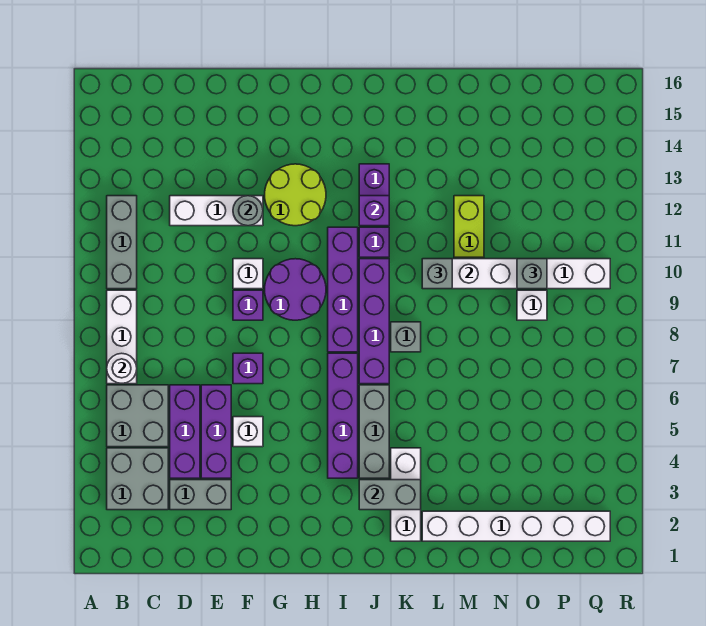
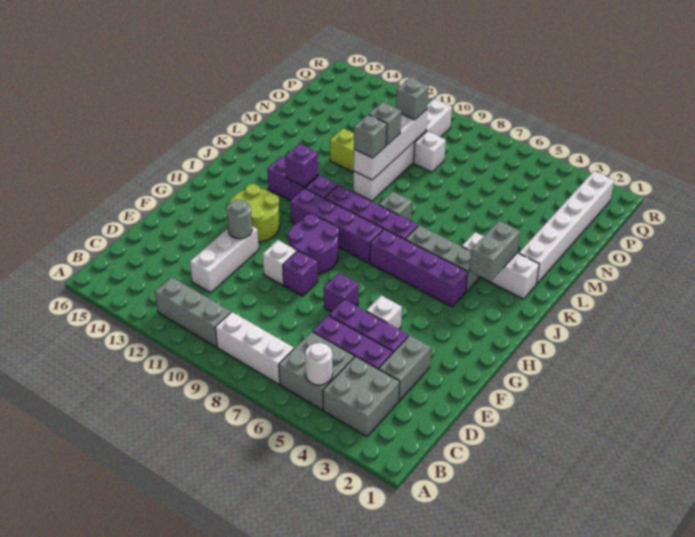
white round brick B7 level 2 -> white round brick B5 level 2
none -> grey brick M10 level 3

